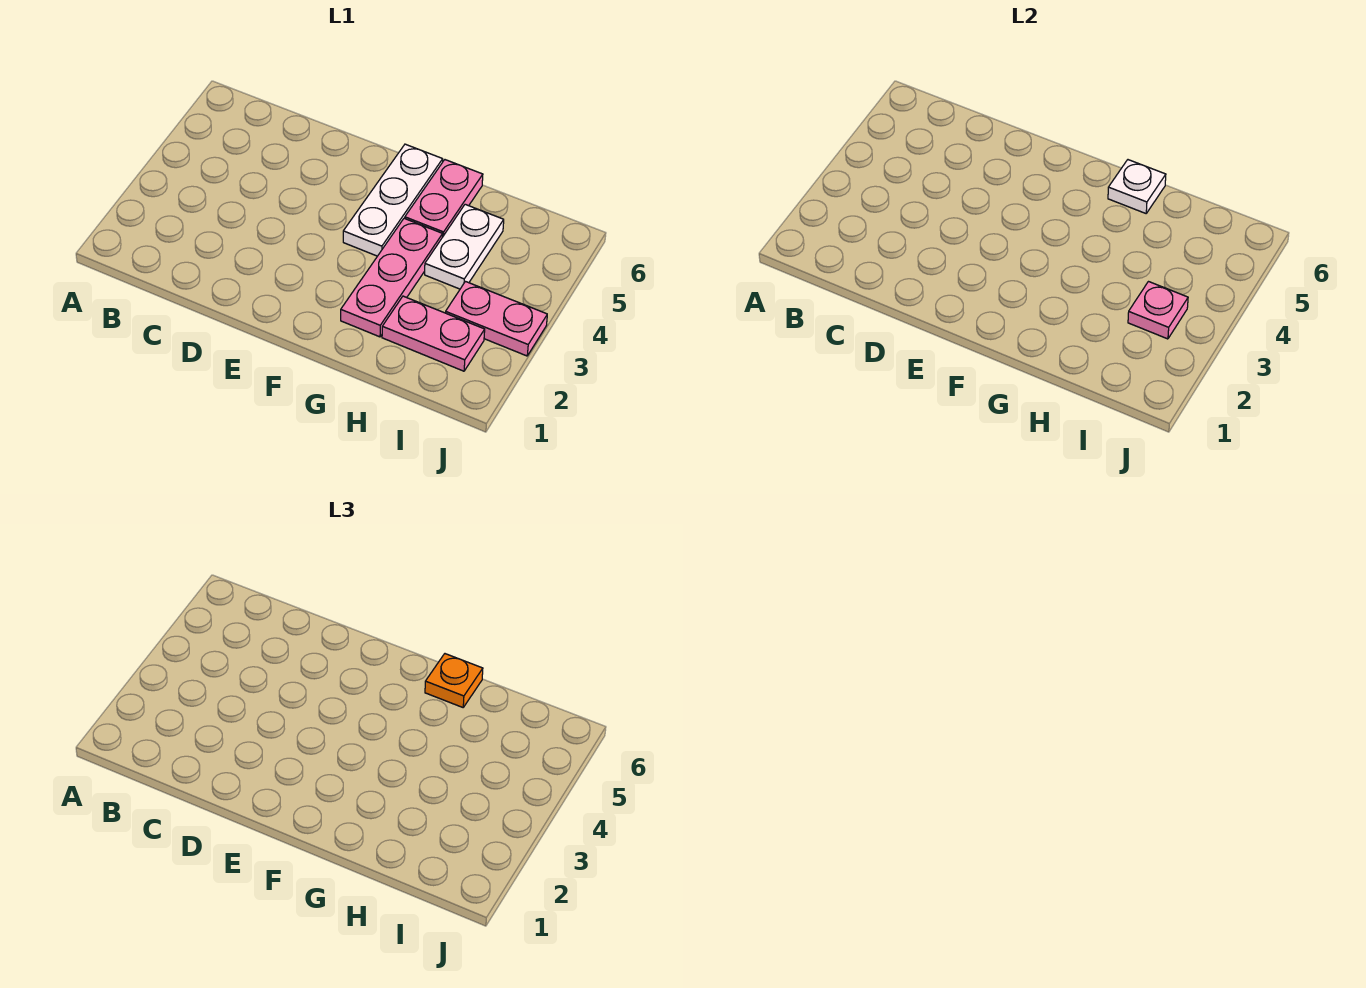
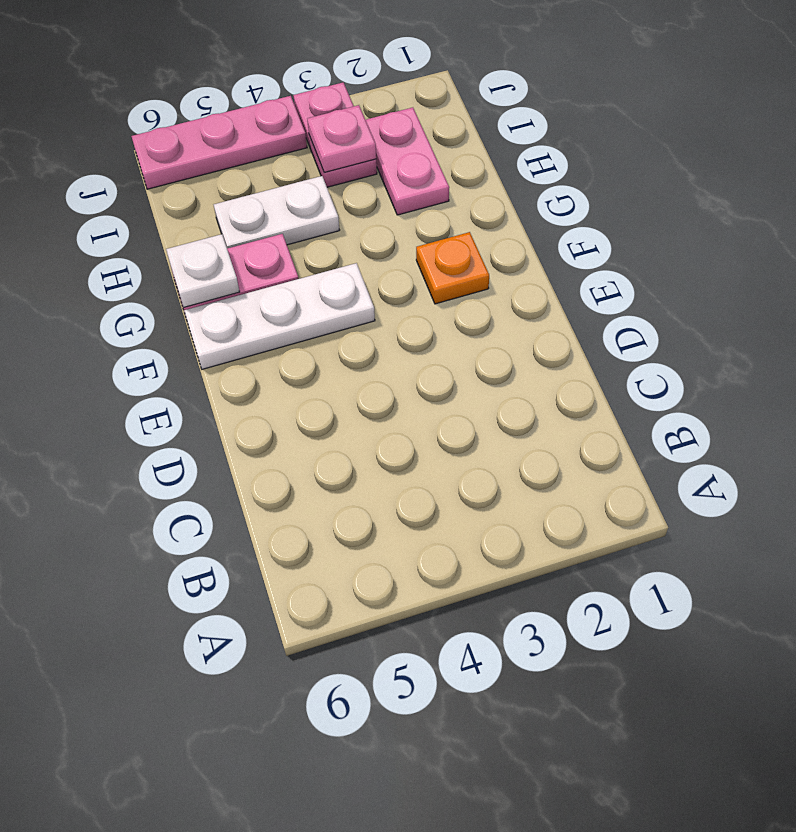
pink plate G2:G4 level 1 -> pink plate J4:J6 level 1
orange plate G6 level 3 -> orange plate F2 level 1

